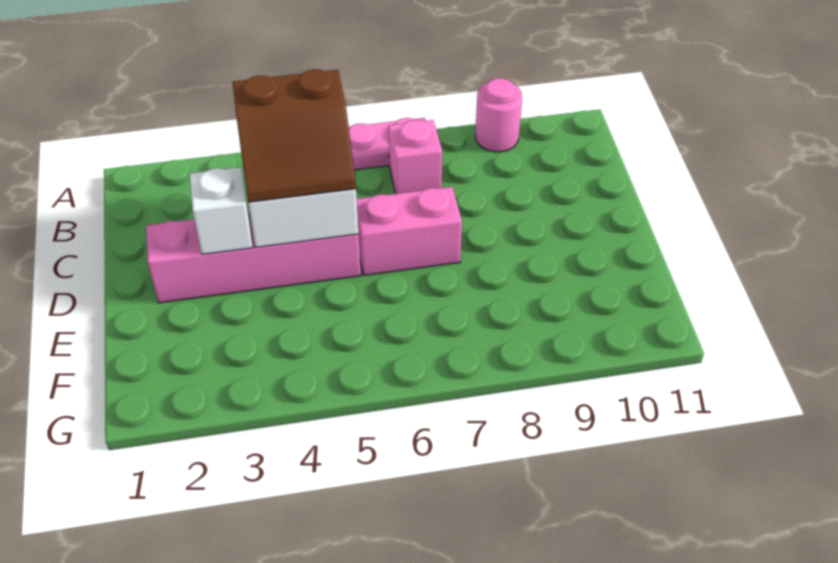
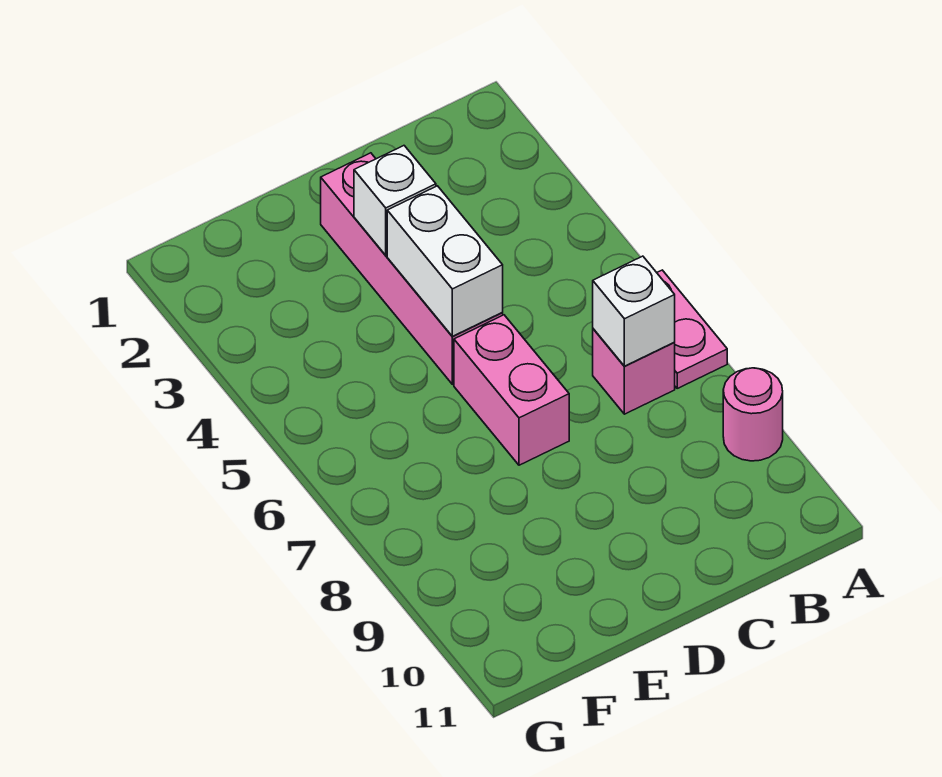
none -> white brick B7 level 2
brown slope C4:D5 level 3 top C -> none

